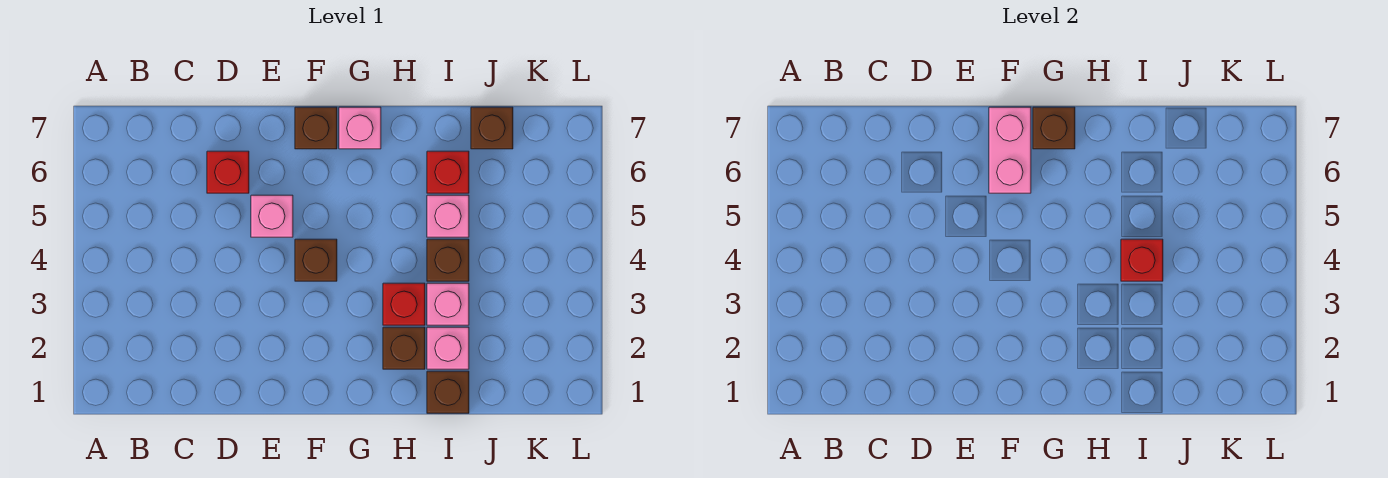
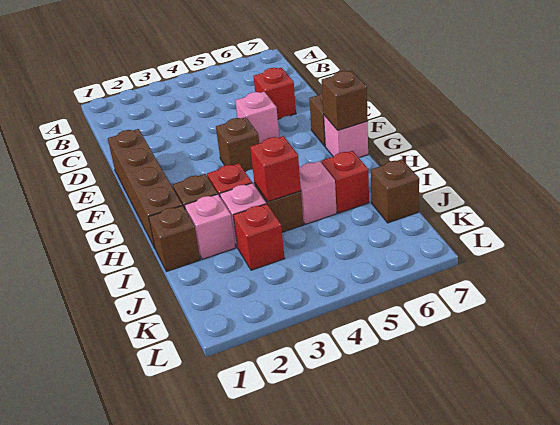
none -> brown brick E1:H1 level 1
pink brick F6:F7 level 2 -> none
none -> red brick J3 level 1

